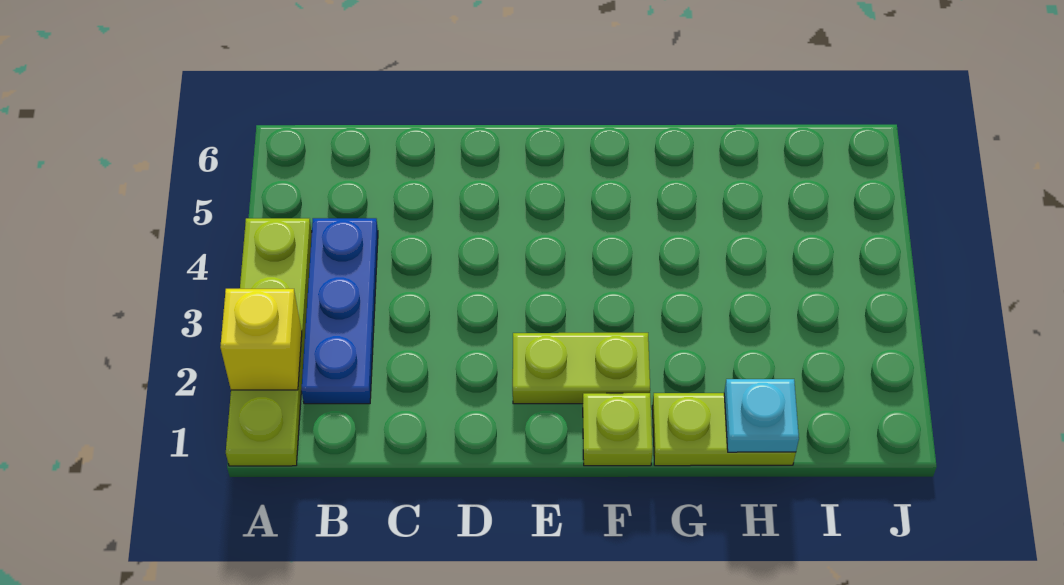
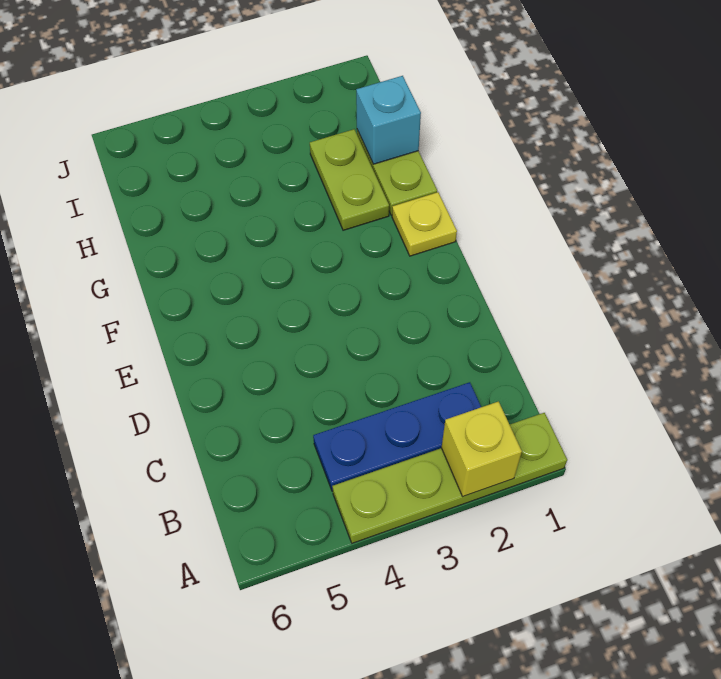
lime plate E2:F2 level 1 -> lime plate G2:H2 level 1
lime plate F1 level 1 -> yellow plate F1 level 1
cyan plate H1 level 2 -> cyan brick H1 level 2

